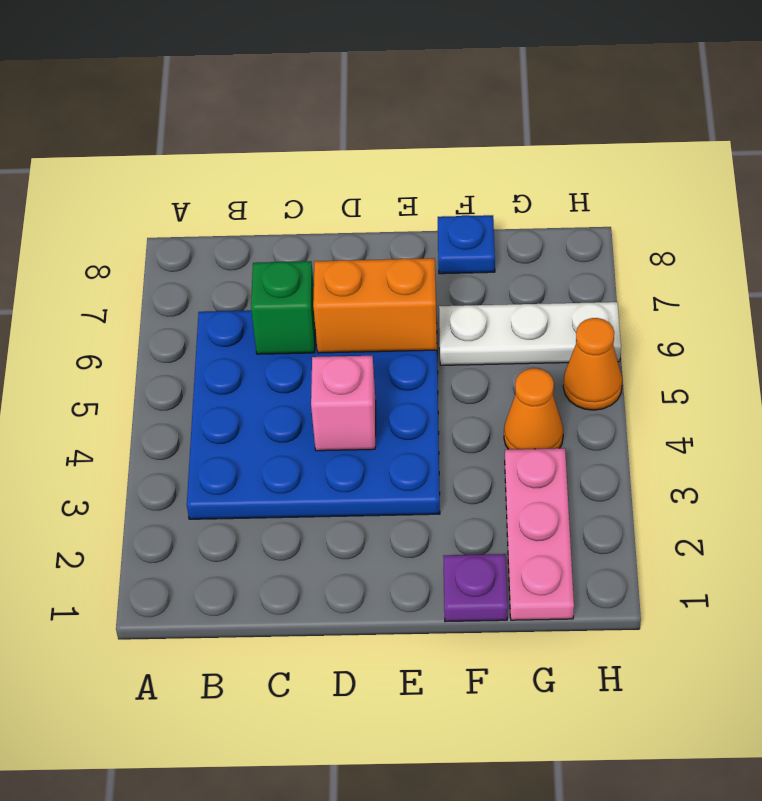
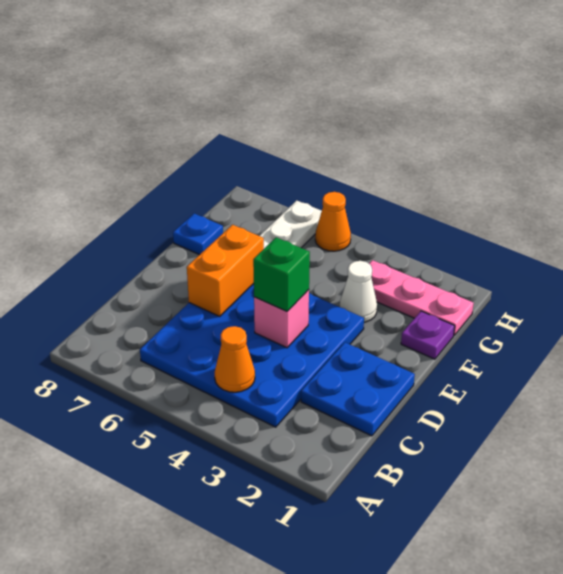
none -> blue plate C1:D2 level 1
green brick C6 level 2 -> green brick D4 level 3
none -> white cone F3 level 1
orange cone G4 level 1 -> orange cone B4 level 2

